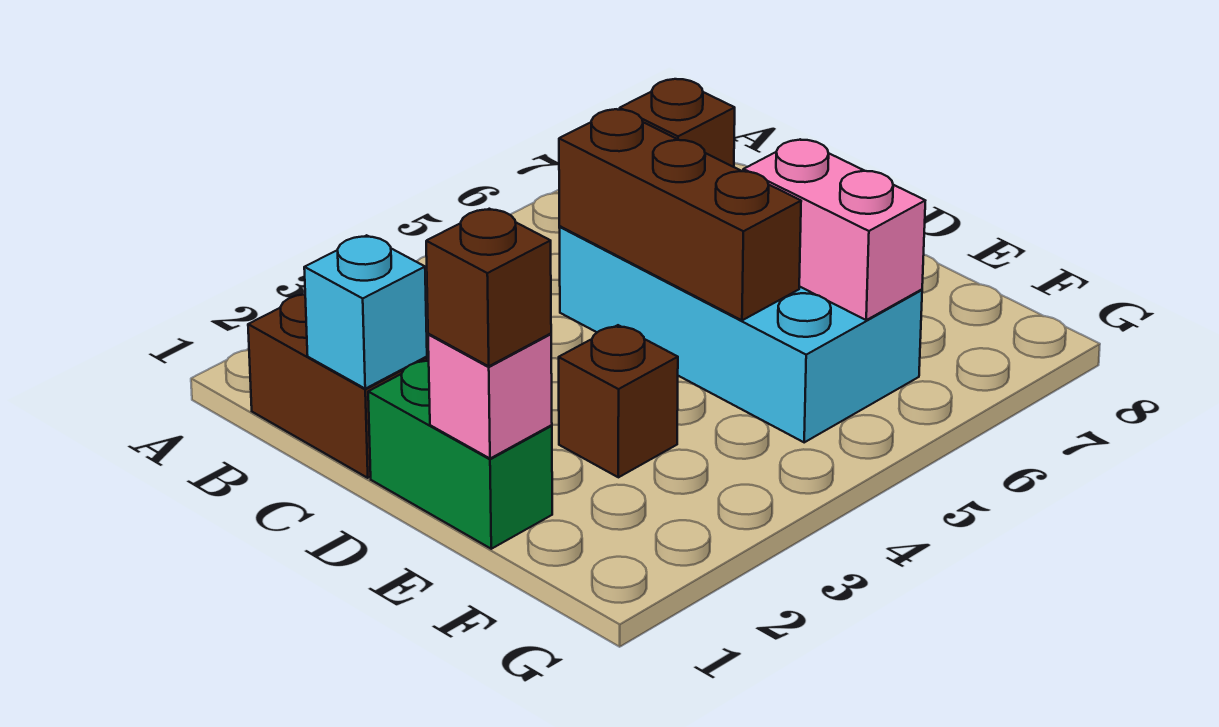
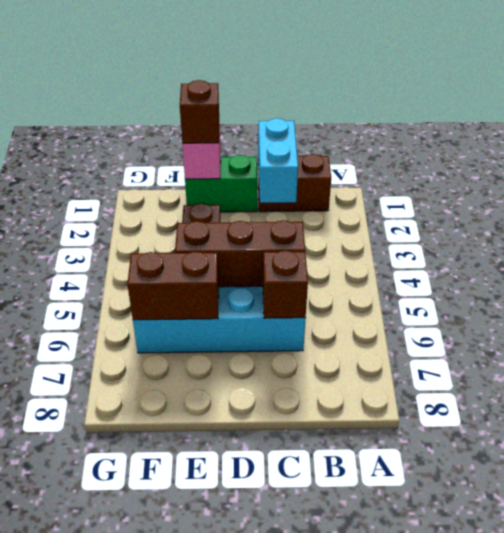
cyan brick C1 level 2 -> cyan brick C1:C2 level 2
pink brick E6:F6 level 2 -> brown brick E6:F6 level 2

